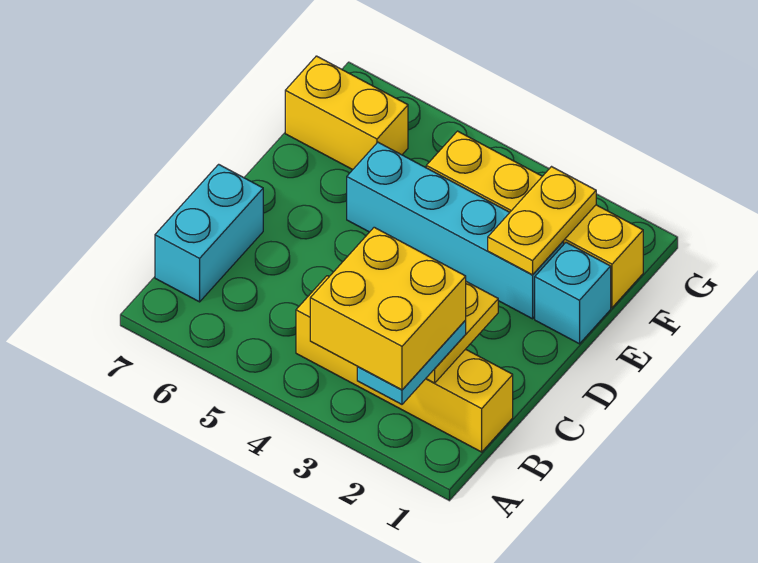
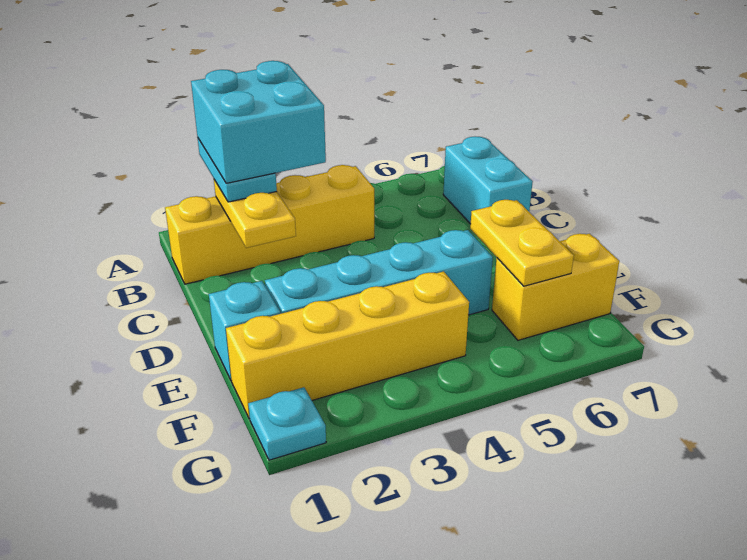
yellow brick A2:B3 level 4 -> cyan brick A2:B3 level 4
yellow plate E2:F2 level 2 -> yellow plate E6:F6 level 2
none -> cyan plate G1 level 1

